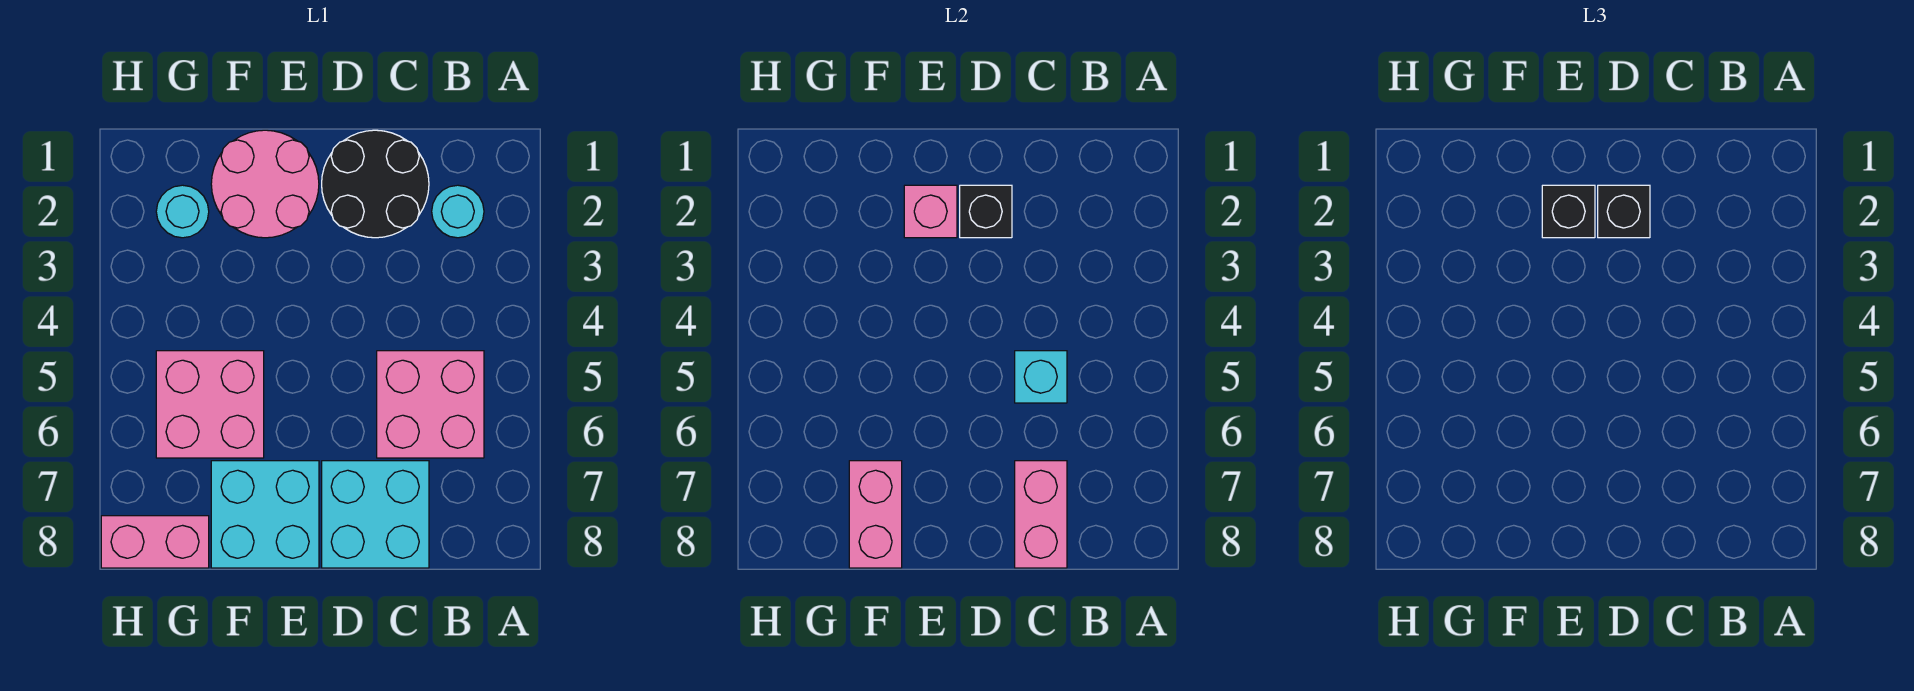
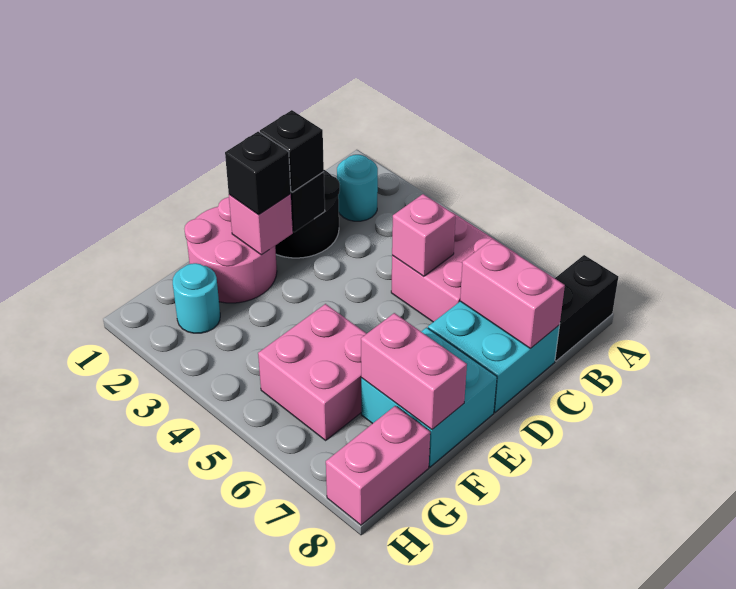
none -> black brick A8:B8 level 1
cyan brick C5 level 2 -> pink brick C5 level 2

